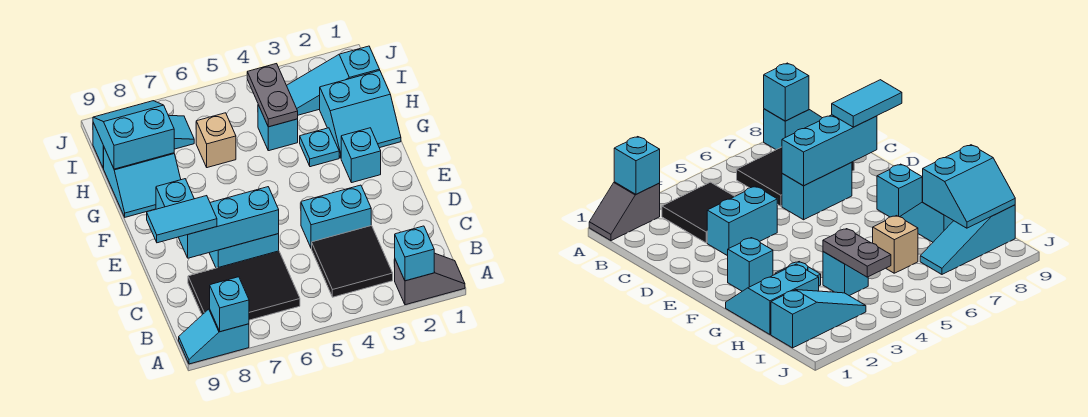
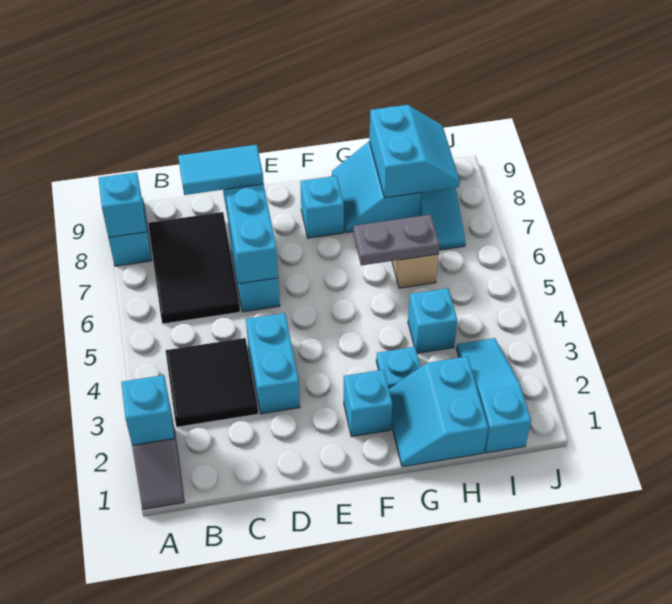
cyan tile D8:D9 level 3 -> cyan tile C8:D8 level 3
grey plate H4:I4 level 2 -> grey plate G6:H6 level 2

